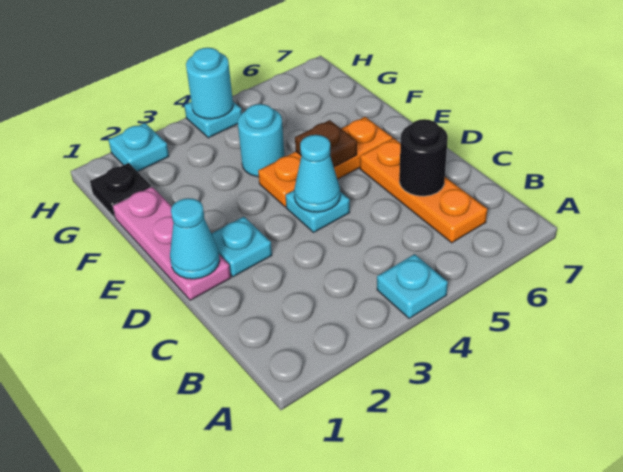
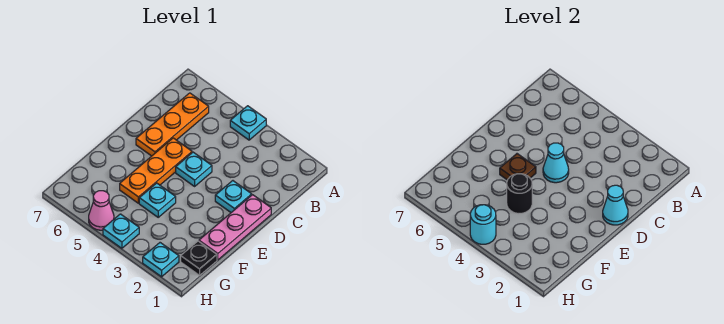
black round brick C6 level 2 -> black round brick F4 level 2
orange plate E4:E6 level 1 -> orange plate D5:F5 level 1
cyan round brick F4 level 1 -> cyan plate F4 level 1
none -> pink cone H5 level 1

